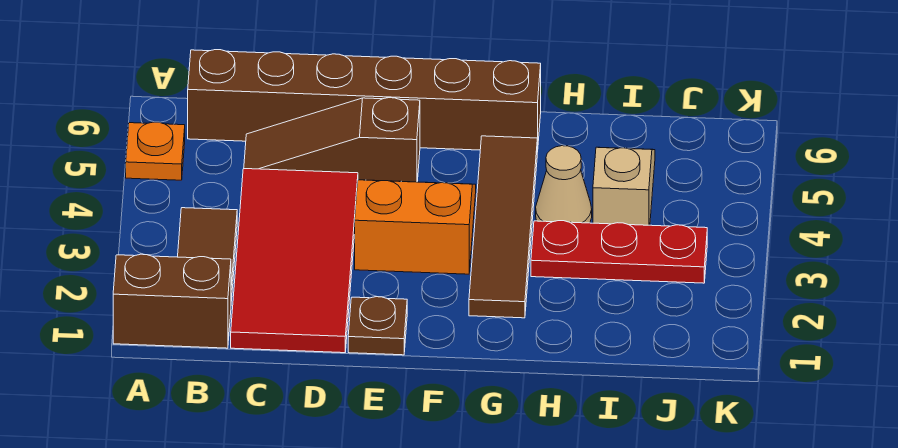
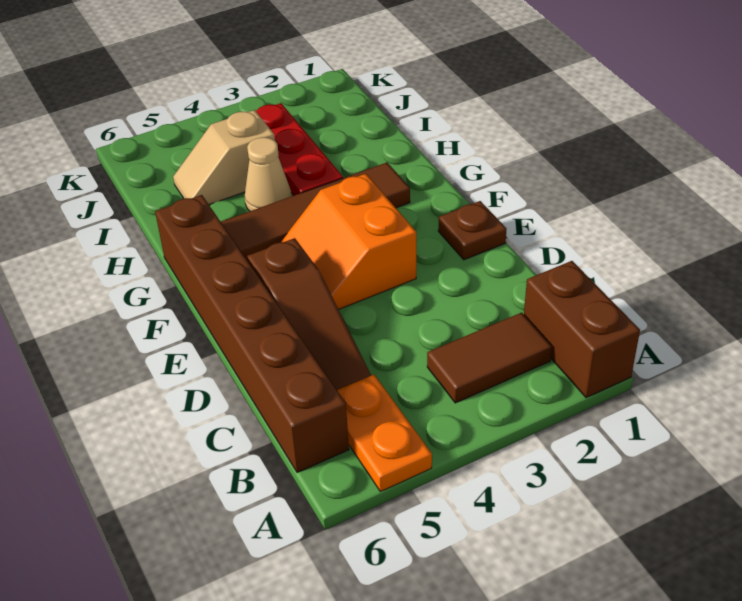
orange plate A5 level 1 -> orange plate A5:B5 level 1
red tile C1:D4 level 1 -> none

